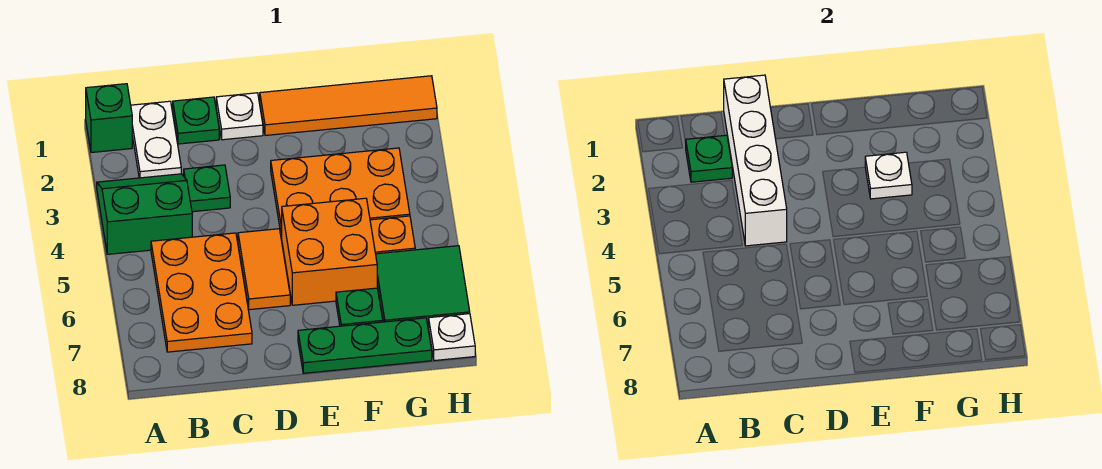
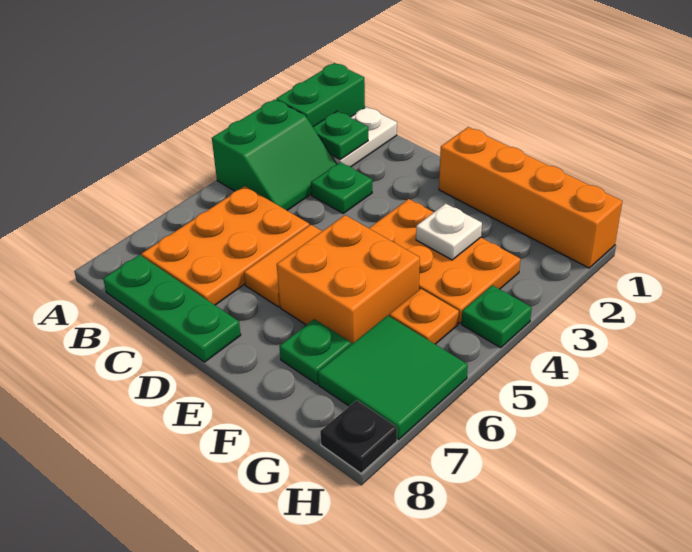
green brick A1 level 1 -> green brick A1:A2 level 1
green slope A3:B4 level 1 top 4 -> green slope A3:B4 level 1 top A
green plate C1 level 1 -> green plate H4 level 1
white brick C1:C4 level 2 -> none
white plate D1 level 1 -> none
orange tile E1:H1 level 1 -> orange brick E1:H1 level 1
green plate E8:G8 level 1 -> green plate B8:D8 level 1
white plate H8 level 1 -> black plate H8 level 1

